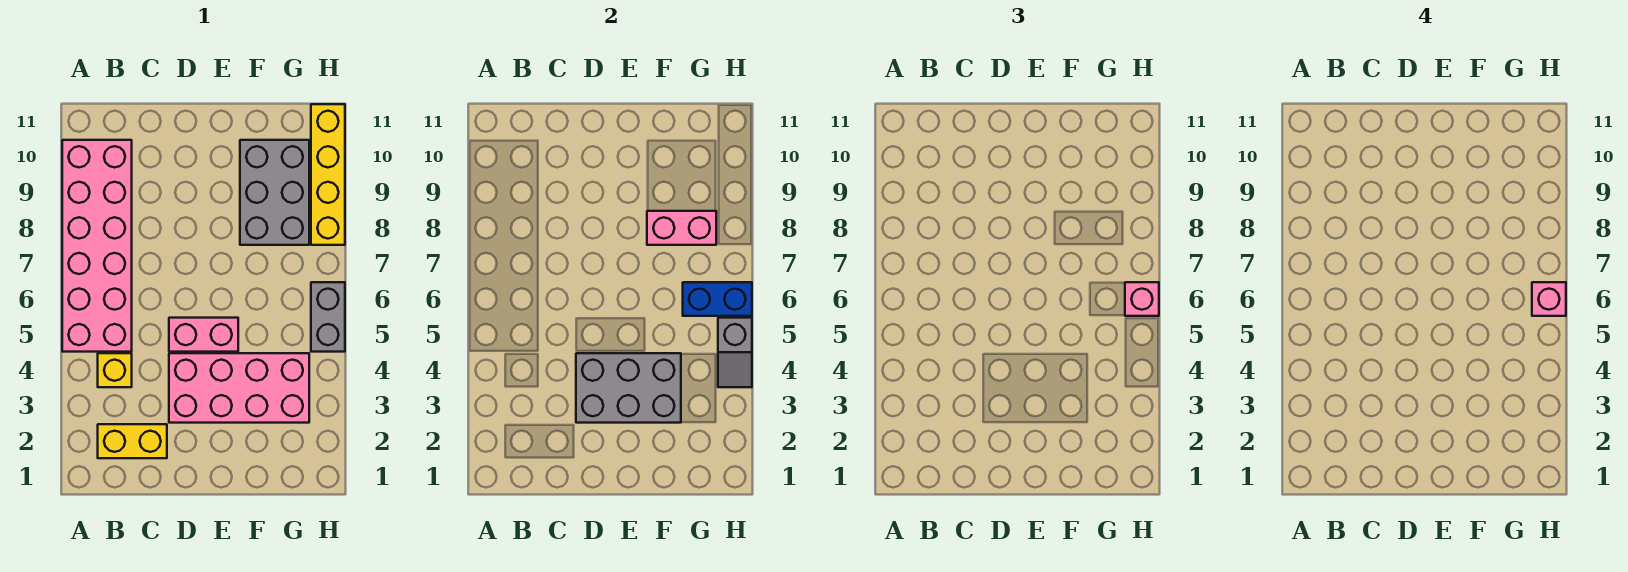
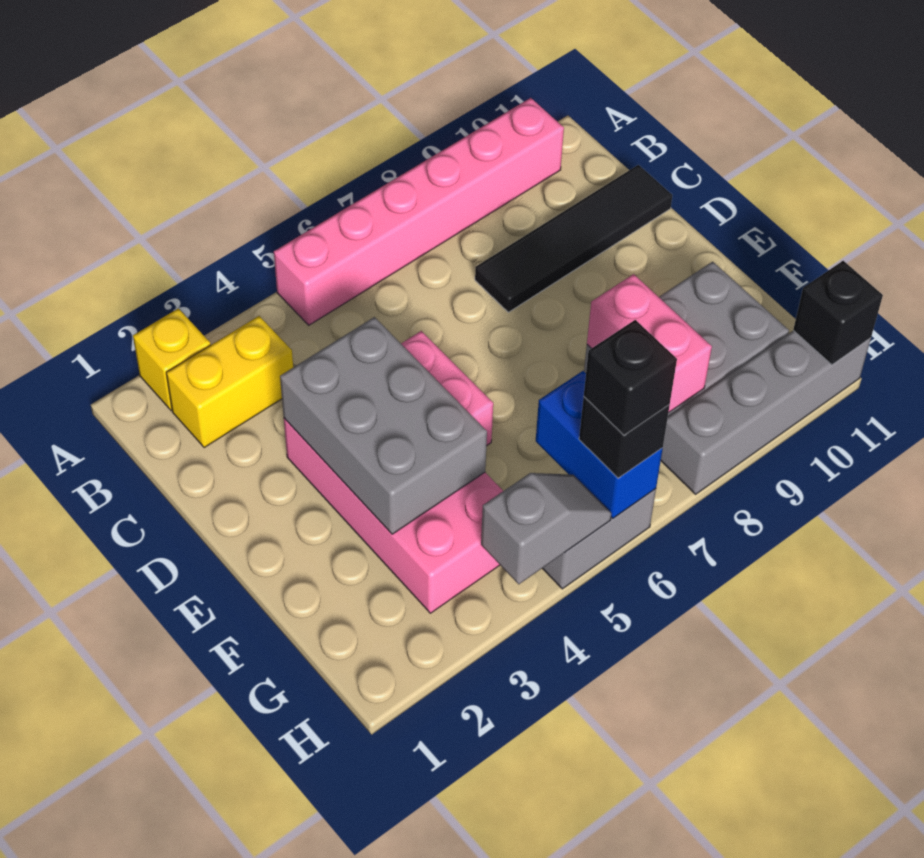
pink brick A5:B10 level 1 -> pink brick A5:A10 level 1
yellow brick B2:C2 level 1 -> yellow brick B2:B3 level 1
yellow brick B4 level 1 -> yellow brick A2 level 1
none -> black tile C8:C11 level 1
grey slope H4:H5 level 2 top 5 -> grey slope H4:H5 level 2 top 4
pink brick H6 level 3 -> black brick H6 level 3
pink brick H6 level 4 -> black brick H6 level 4
yellow brick H8:H11 level 1 -> grey brick H8:H11 level 1
none -> black brick H11 level 2

